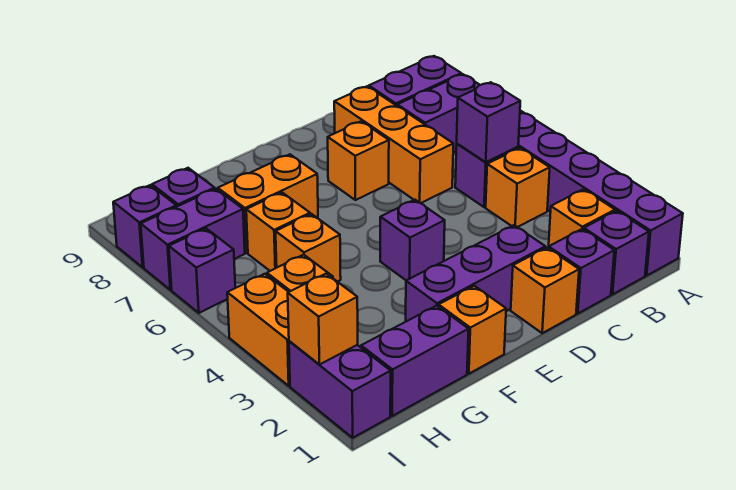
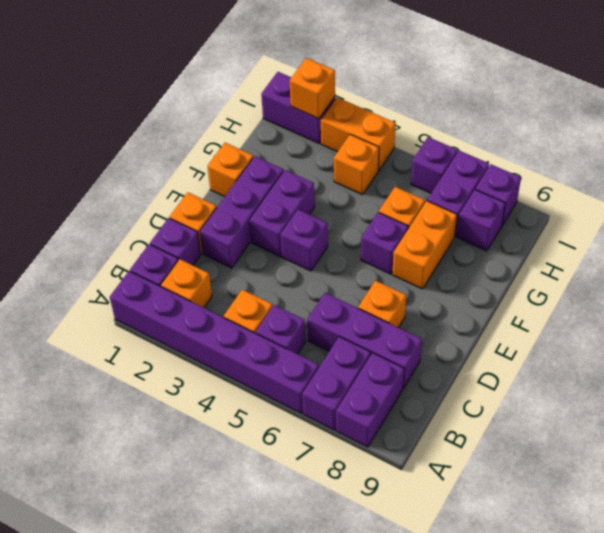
purple brick B5 level 2 -> purple brick F6 level 1
orange brick C6:C8 level 1 -> purple brick C6:C8 level 1
purple brick G1:H1 level 1 -> purple brick E3:F3 level 1
orange brick G5 level 1 -> none

